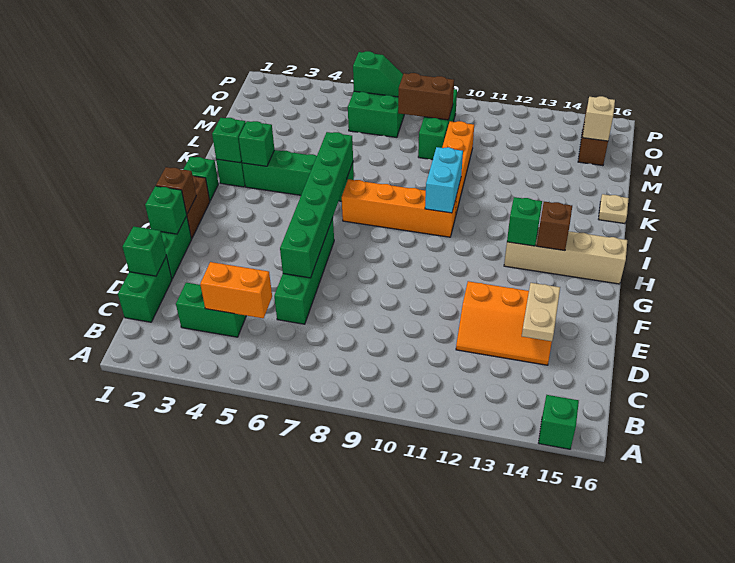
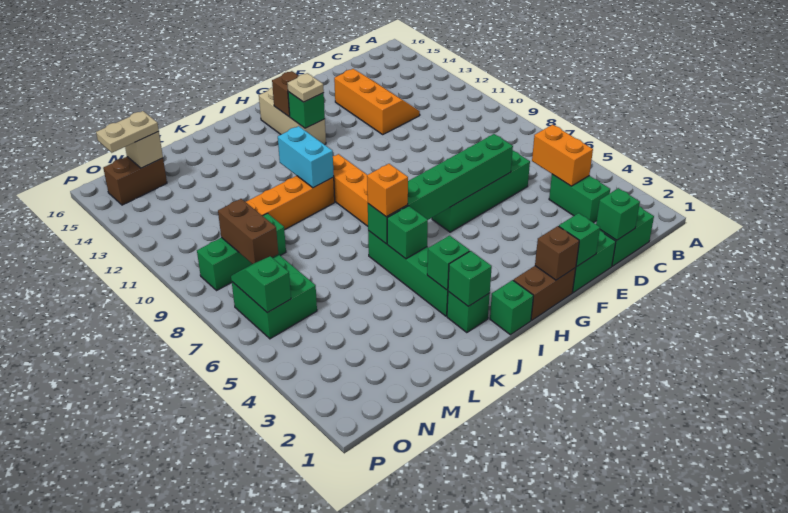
green brick A15 level 1 -> green brick J5 level 2
tan plate D14:E14 level 2 -> tan plate N15:O15 level 3
tan brick H13:H16 level 1 -> tan brick H13:H15 level 1
cyan brick I10:J10 level 2 -> cyan brick J10:J11 level 2
none -> orange brick J6 level 3
tan plate K16 level 1 -> tan plate H13 level 3

